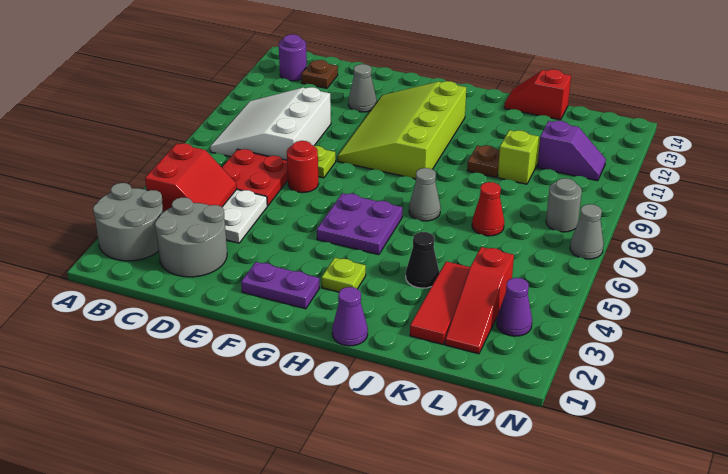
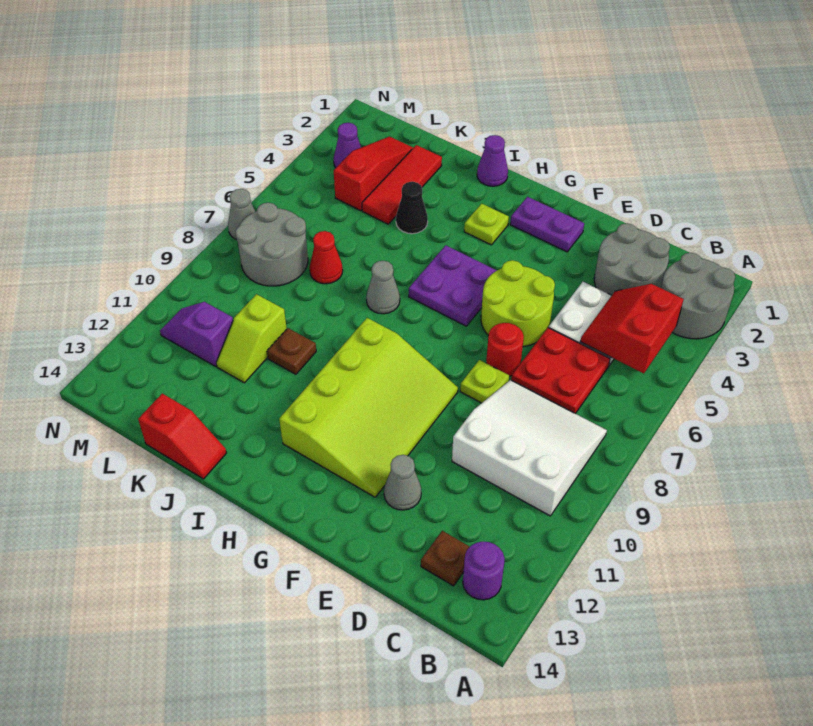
white slope B8:D10 level 1 top D -> white slope B8:D10 level 1 top 10
none -> lime round brick E5:F6 level 1
grey round brick M8 level 1 -> grey round brick L7:M8 level 1

